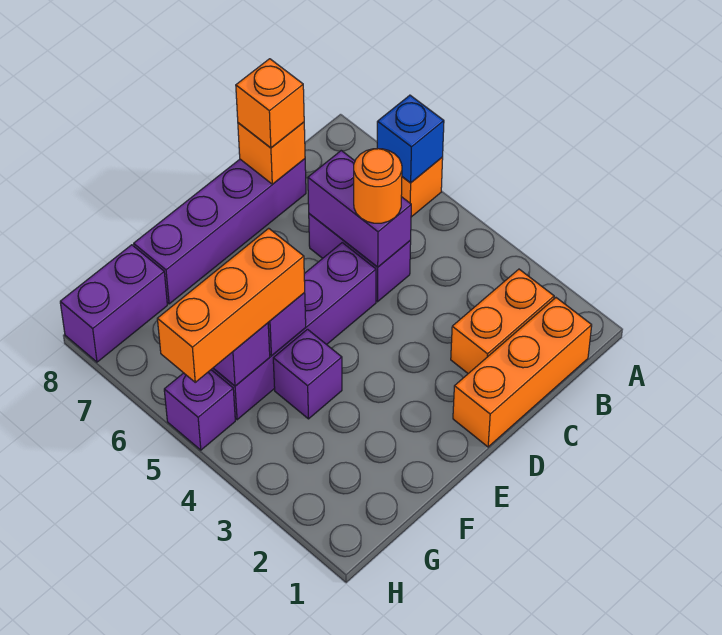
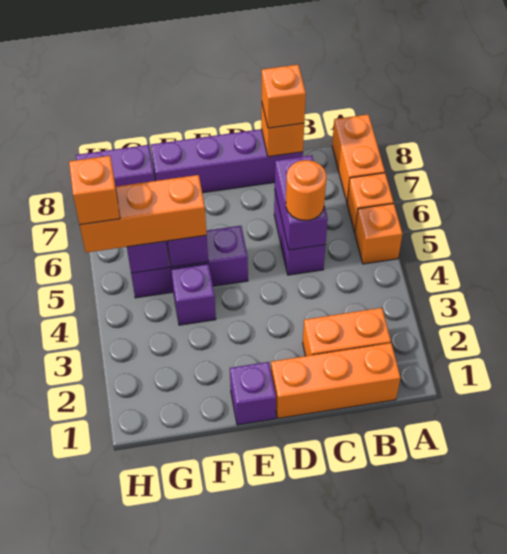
none -> orange brick A5 level 1
blue brick A6 level 2 -> none
none -> orange brick A7:A8 level 1
purple brick D5:G5 level 1 -> purple brick E5:G5 level 1
purple brick H5 level 1 -> purple brick E1 level 1
none -> orange brick H5 level 4

